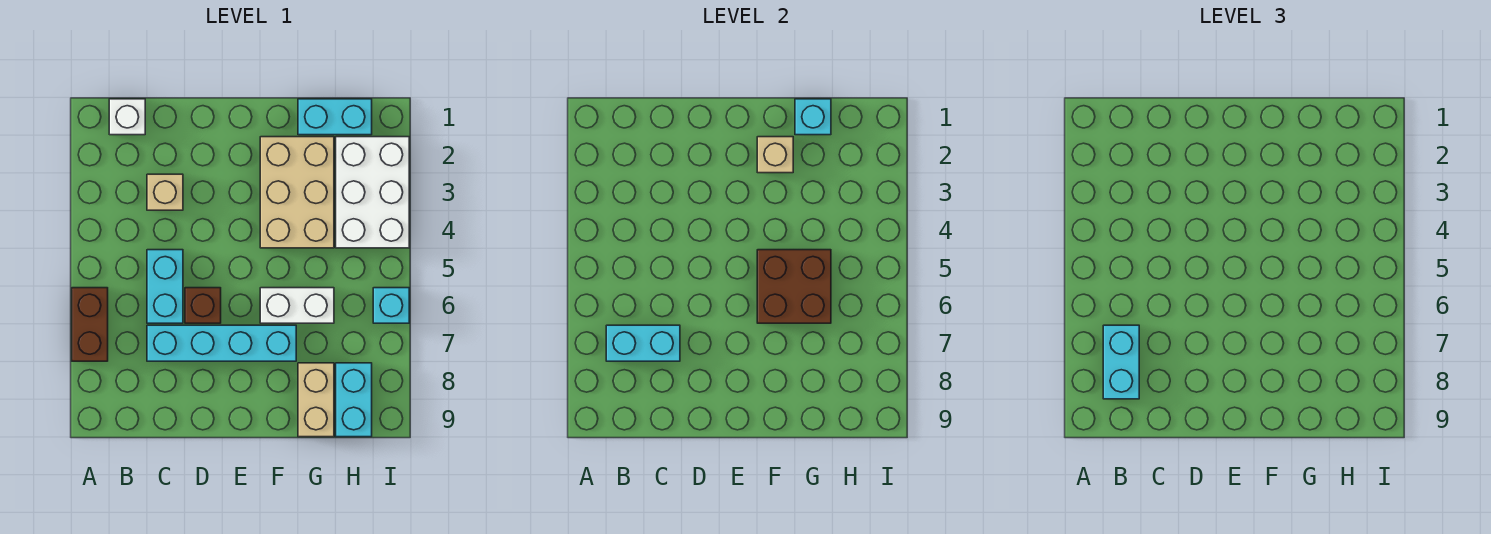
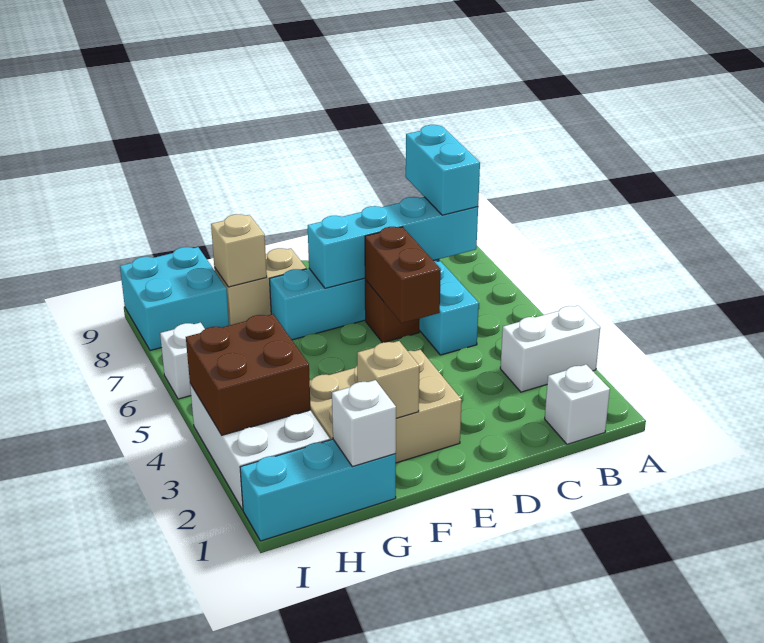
brown brick A6:A7 level 1 -> brown brick D5:D6 level 2
cyan brick B7:C7 level 2 -> cyan brick B7:E7 level 2
tan brick C3 level 1 -> tan brick G8 level 2
tan brick F2:G4 level 1 -> tan brick E2:G3 level 1
brown brick F5:G6 level 2 -> brown brick H3:I4 level 2
white brick F6:G6 level 1 -> white brick A3:B3 level 1
cyan brick G1:H1 level 1 -> cyan brick G1:I1 level 1
cyan brick G1 level 2 -> white brick G1 level 2
tan brick G8:G9 level 1 -> tan brick F8:G8 level 1
cyan brick H8:H9 level 1 -> cyan brick H8:I9 level 1
cyan brick I6 level 1 -> white brick I6 level 1

